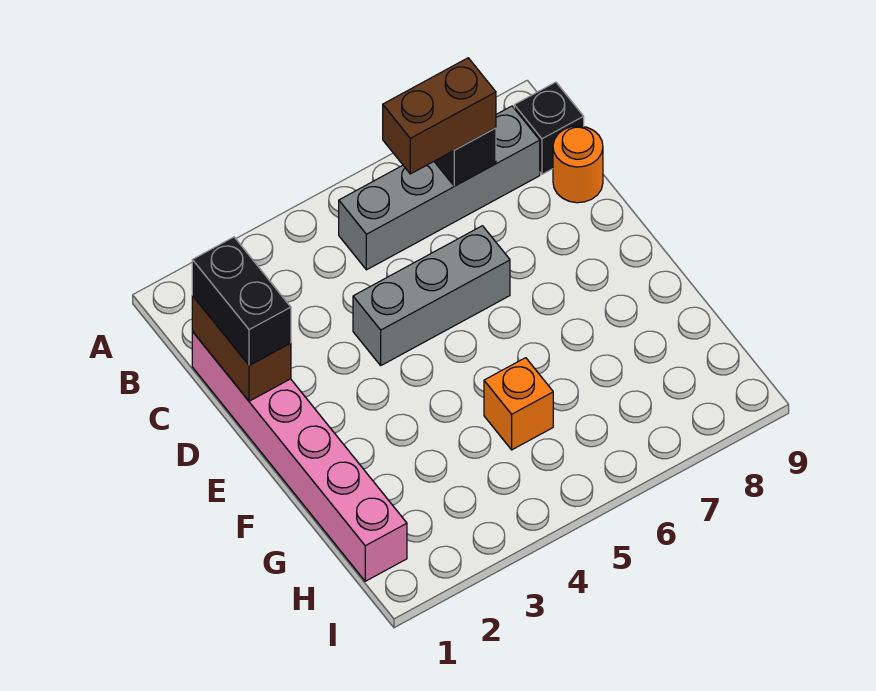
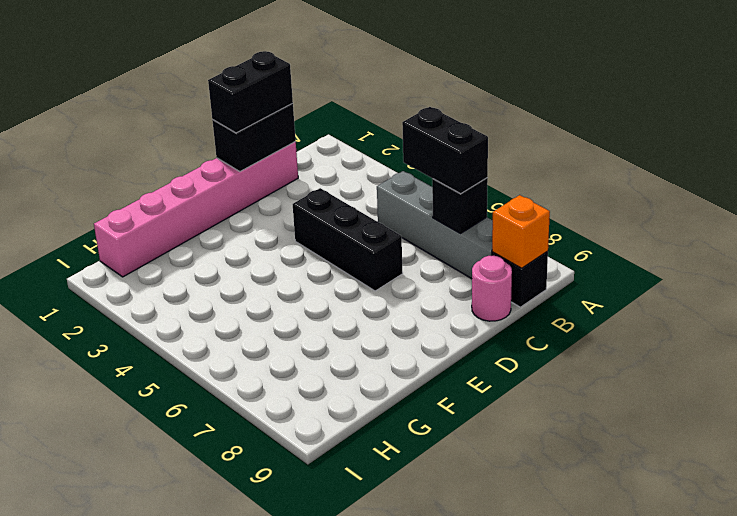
brown brick B6:B7 level 3 -> black brick B6:B7 level 3
brown brick C1:D1 level 2 -> black brick C1:D1 level 2
orange round brick C9 level 1 -> pink round brick C9 level 1
grey brick D4:D6 level 1 -> black brick D4:D6 level 1
orange brick G5 level 1 -> orange brick B9 level 2

